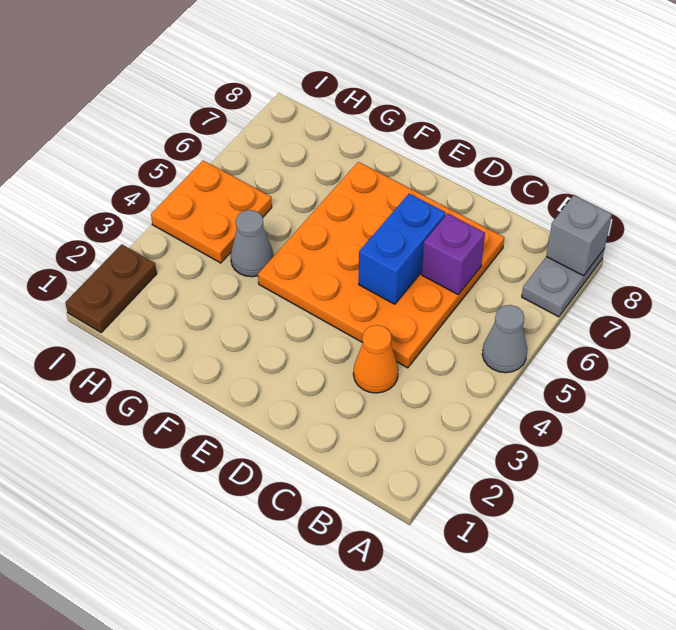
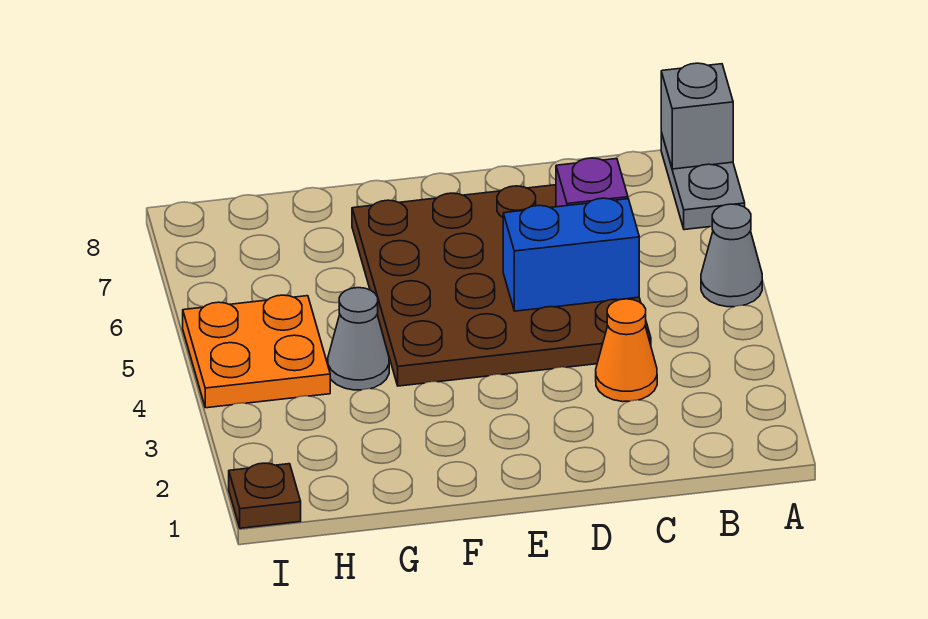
orange plate C4:F7 level 1 -> brown plate C4:F7 level 1
blue brick D5:D6 level 2 -> blue brick C5:D5 level 2
brown plate I1:I2 level 1 -> brown plate I1 level 1

